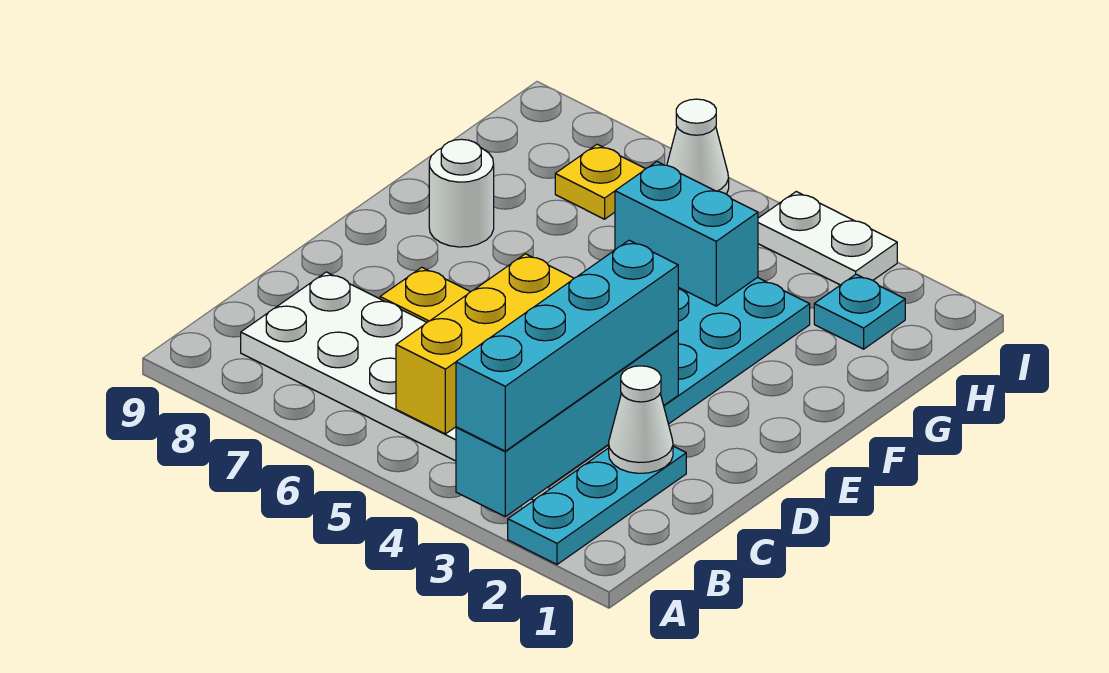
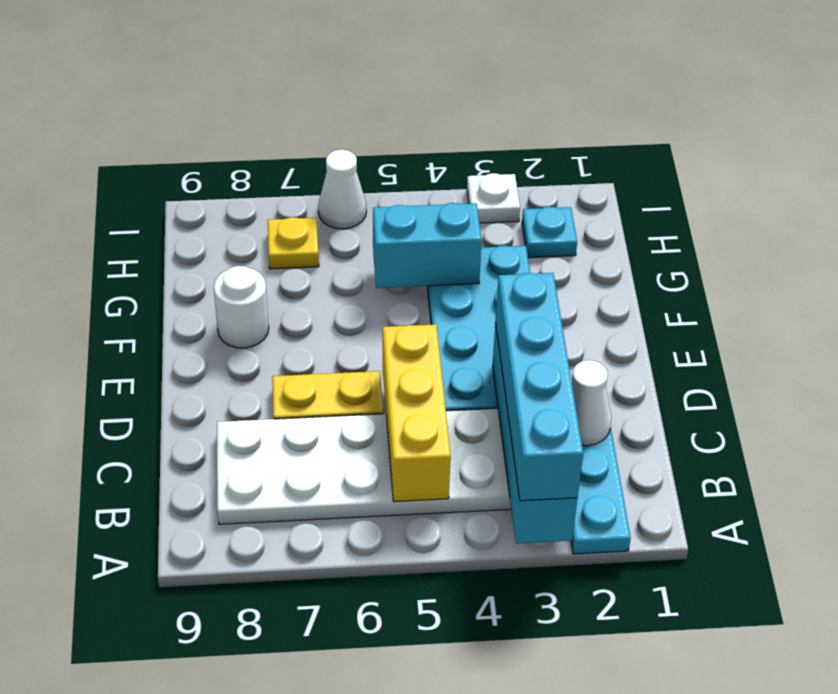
white plate I3:I4 level 1 -> white plate I3 level 1

